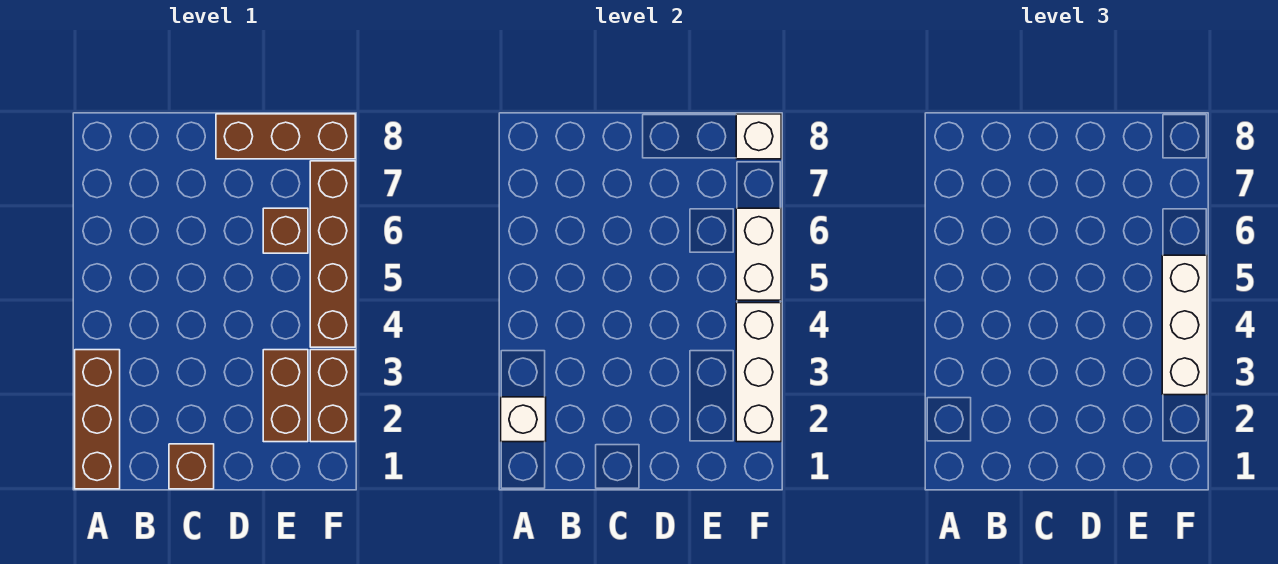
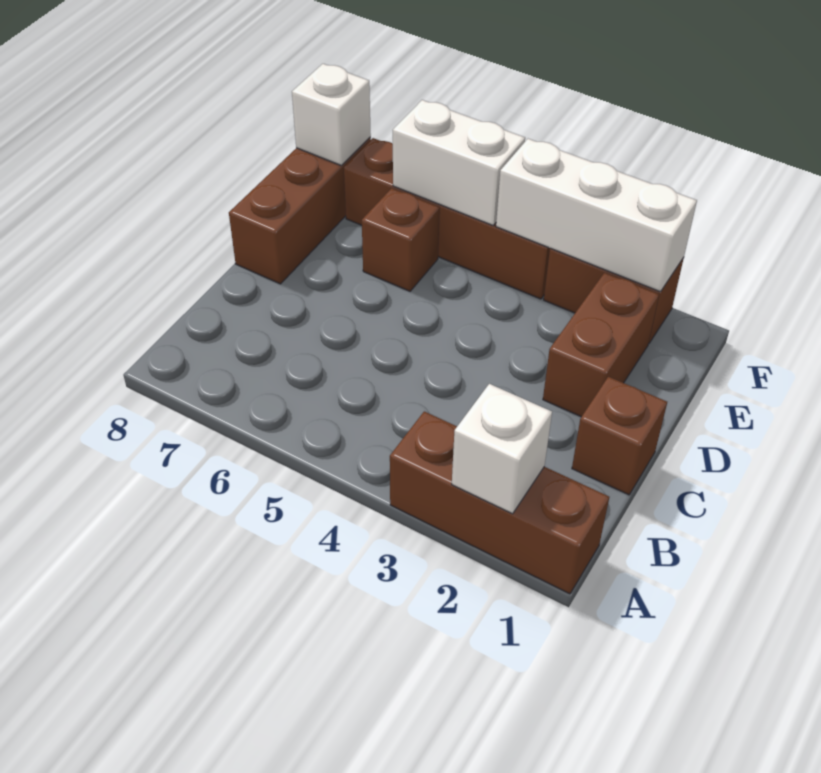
brown brick E2:E3 level 1 -> brown brick D2:E2 level 1
white brick F3:F5 level 3 -> none

